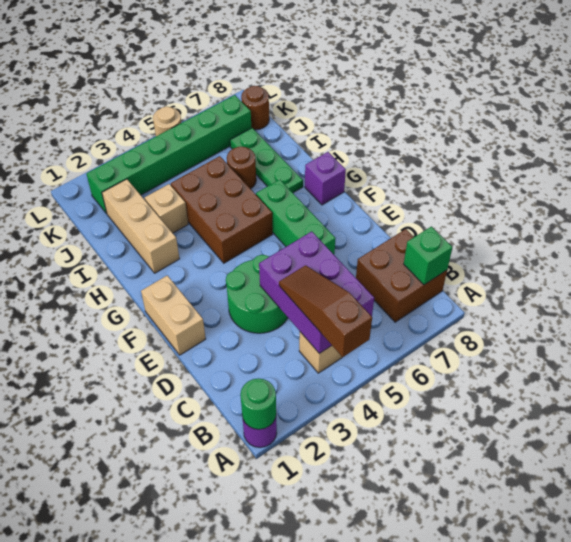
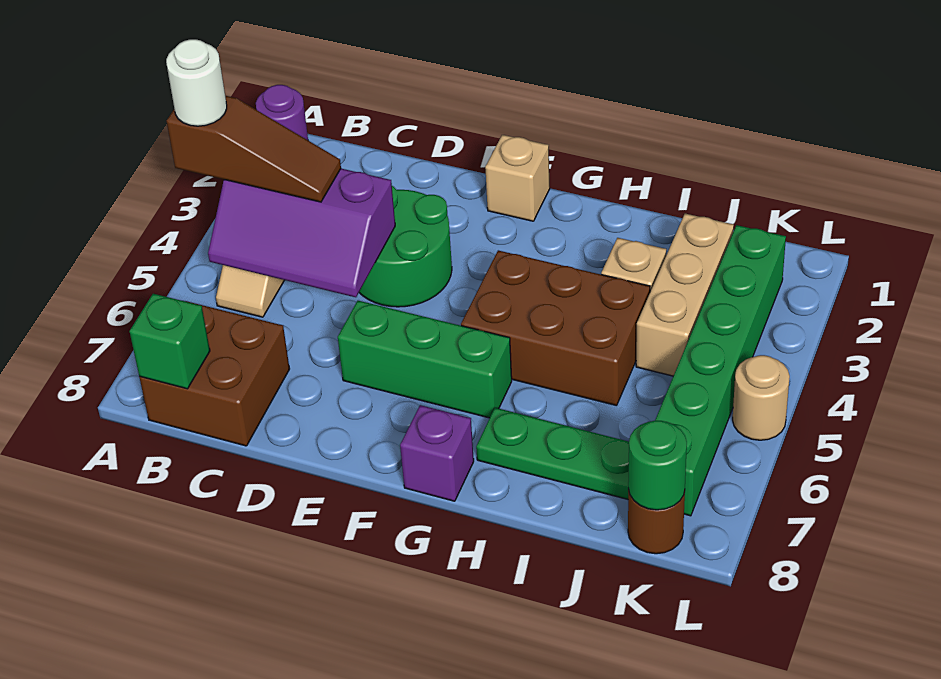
green round brick A1 level 2 -> green round brick K8 level 2
none -> white round brick A4 level 4
purple brick B4:D5 level 2 -> purple slope B4:D5 level 2 top 4
tan brick E1:F1 level 1 -> tan brick F1 level 1
tan brick H2:J2 level 1 -> tan brick J2:J4 level 1
brown round brick I6 level 1 -> none

